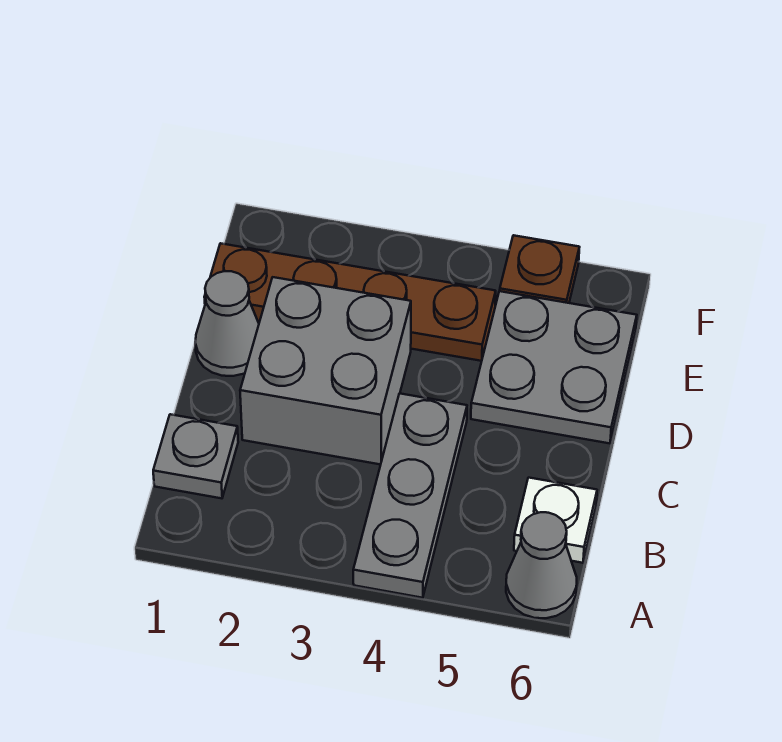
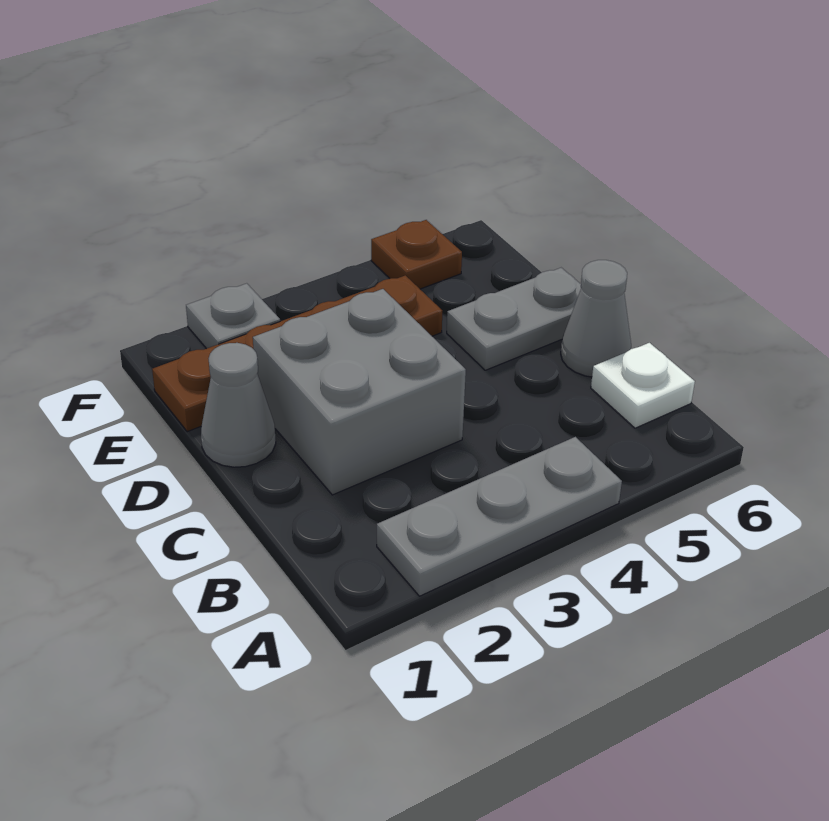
grey plate A4:C4 level 1 -> grey plate A2:A4 level 1
grey cone A6 level 1 -> grey cone C6 level 1
grey plate B1 level 1 -> grey plate F2 level 1
grey plate D5:E6 level 1 -> grey plate D5:D6 level 1

